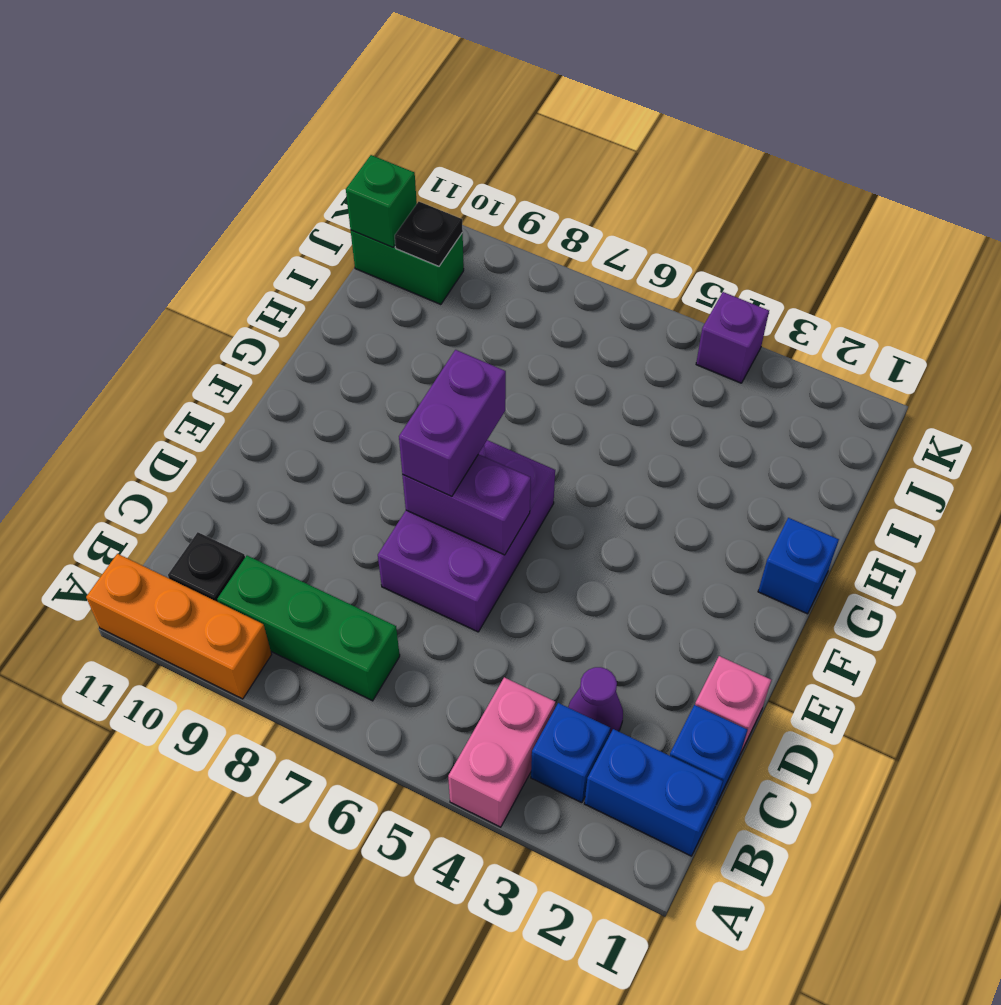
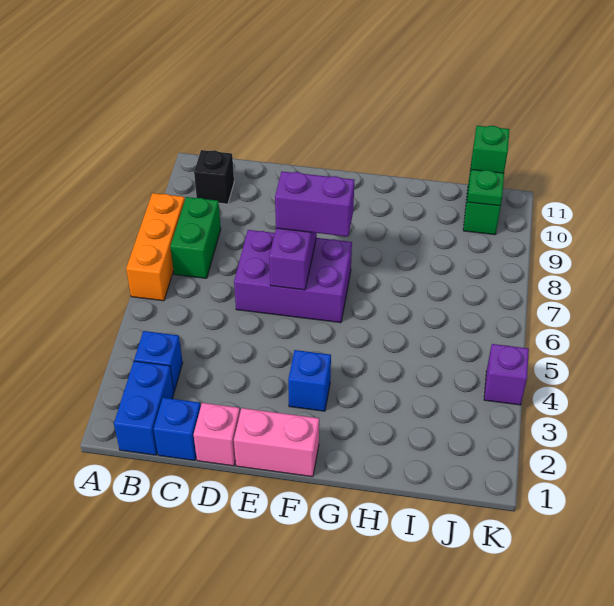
pink brick A4:B4 level 1 -> pink brick E1:F1 level 1
orange brick A9:A11 level 1 -> orange brick A6:A8 level 1
green brick B7:B9 level 1 -> green brick B7:B8 level 1
purple cone C3 level 1 -> none
blue brick G1 level 1 -> blue brick F3 level 1
black plate J10 level 2 -> green plate J10 level 2

